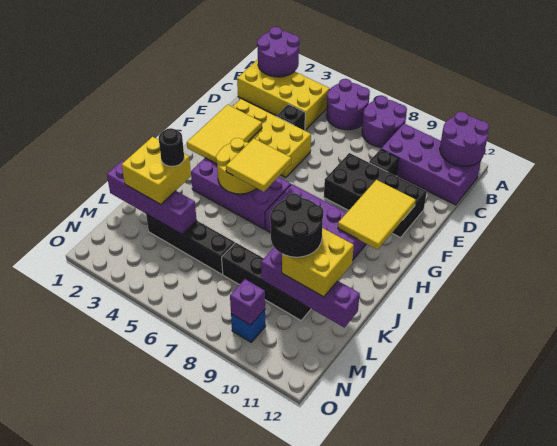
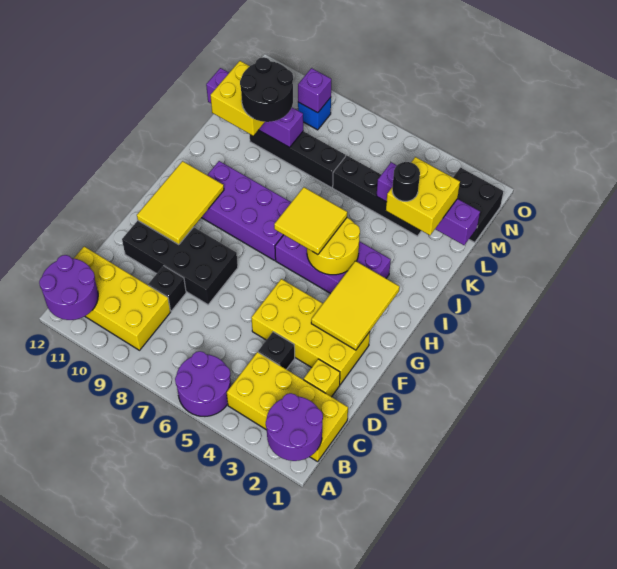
purple round brick A7:B8 level 1 -> none
purple brick B9:C12 level 1 -> yellow brick B9:C12 level 1
none -> yellow brick D2 level 1
none -> black brick M1:N2 level 1

